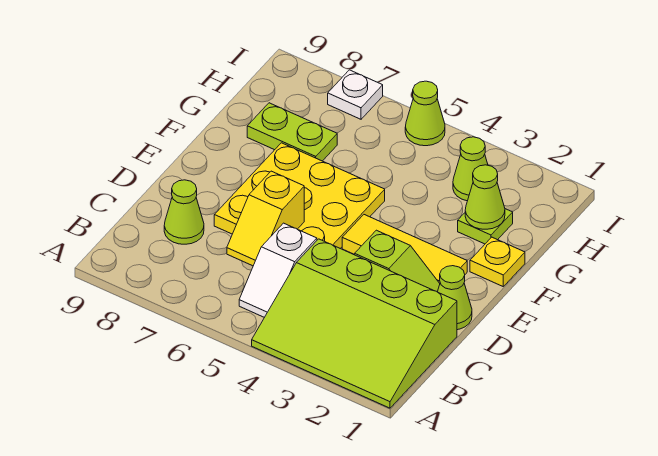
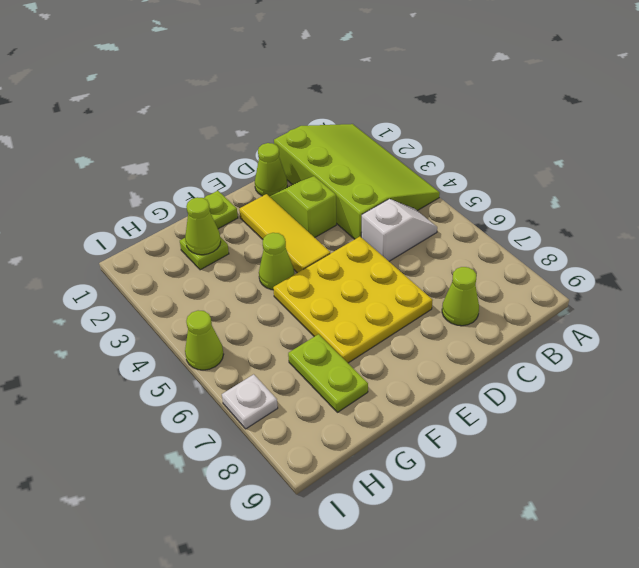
yellow slope C6:D6 level 2 top D -> none
yellow plate F1 level 1 -> lime plate F1 level 1
lime cone H3 level 1 -> lime cone F4 level 1

